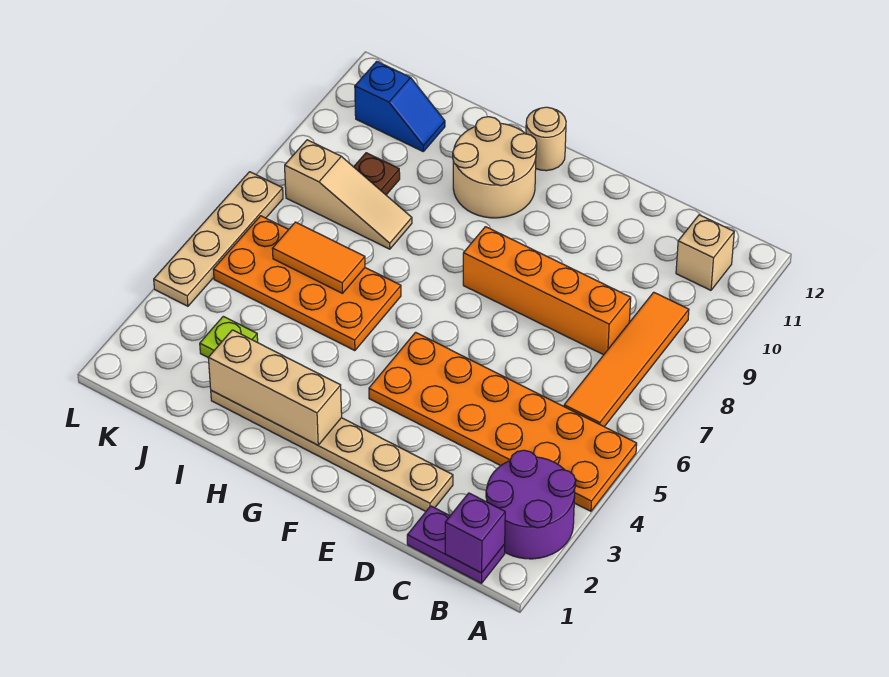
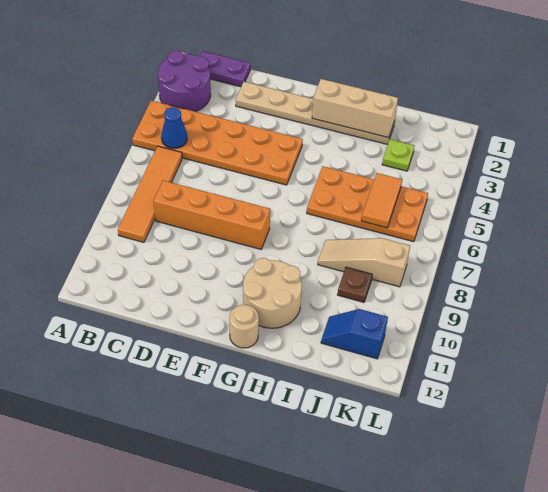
purple brick B1 level 2 -> none
none -> blue cone B5 level 2
tan brick B11 level 1 -> none
orange tile I6:J6 level 2 -> orange tile J5:J6 level 2
tan plate L4:L7 level 1 -> none

